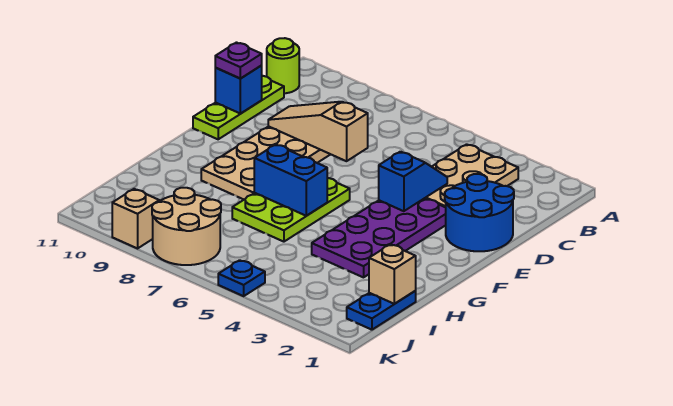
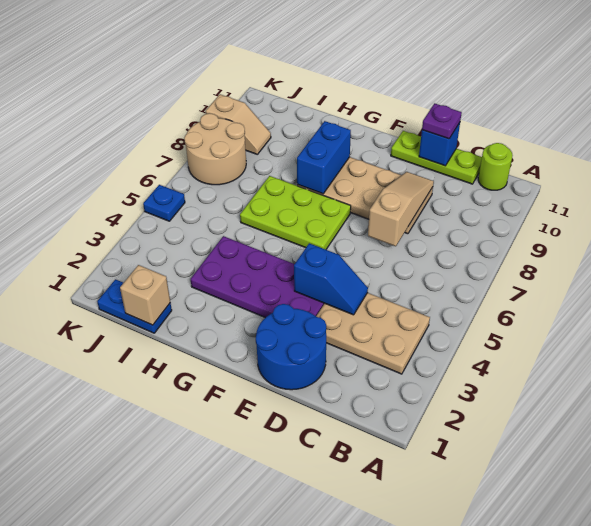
blue brick G6:G7 level 2 -> blue brick G8:G9 level 2

